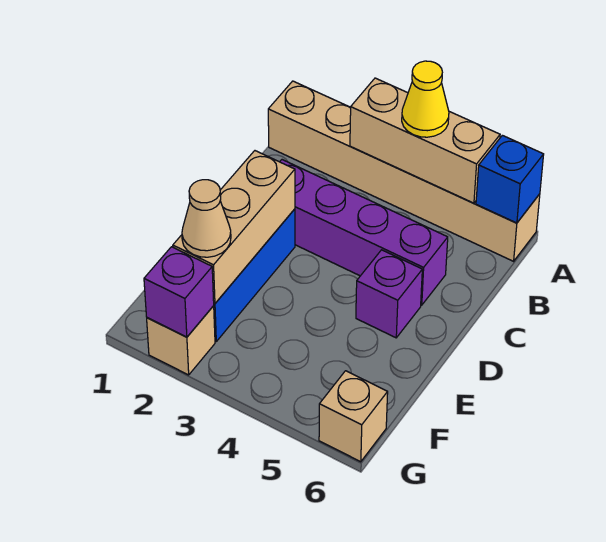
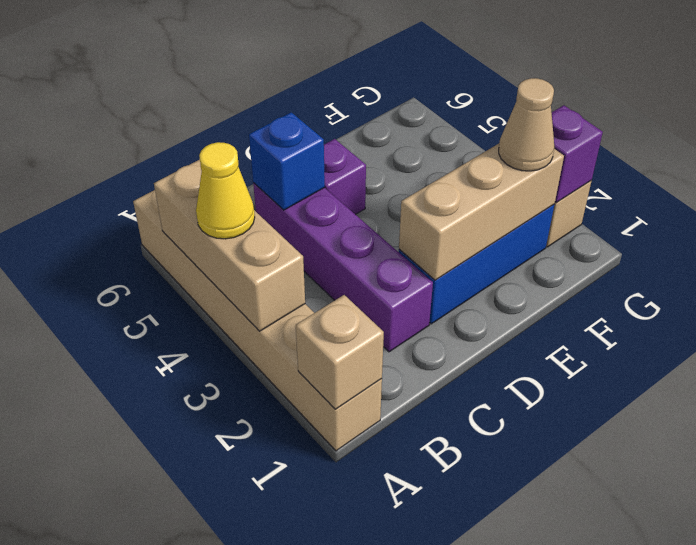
blue brick A6 level 2 -> blue brick C5 level 2
tan brick G6 level 1 -> tan brick A1 level 2

